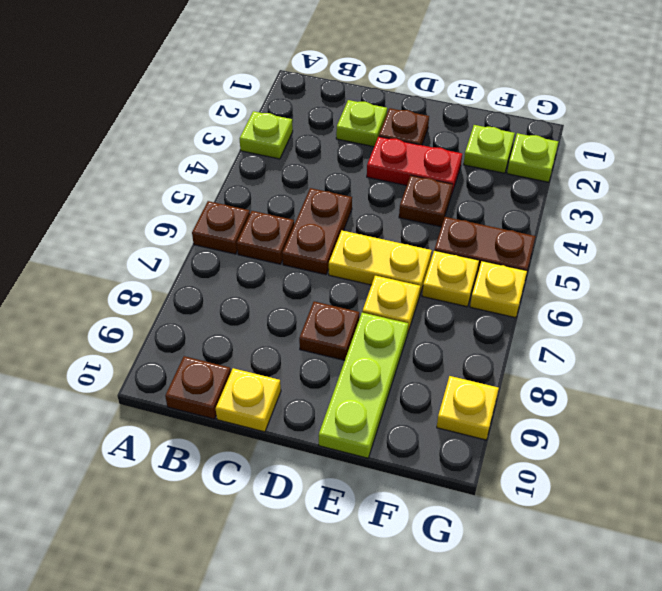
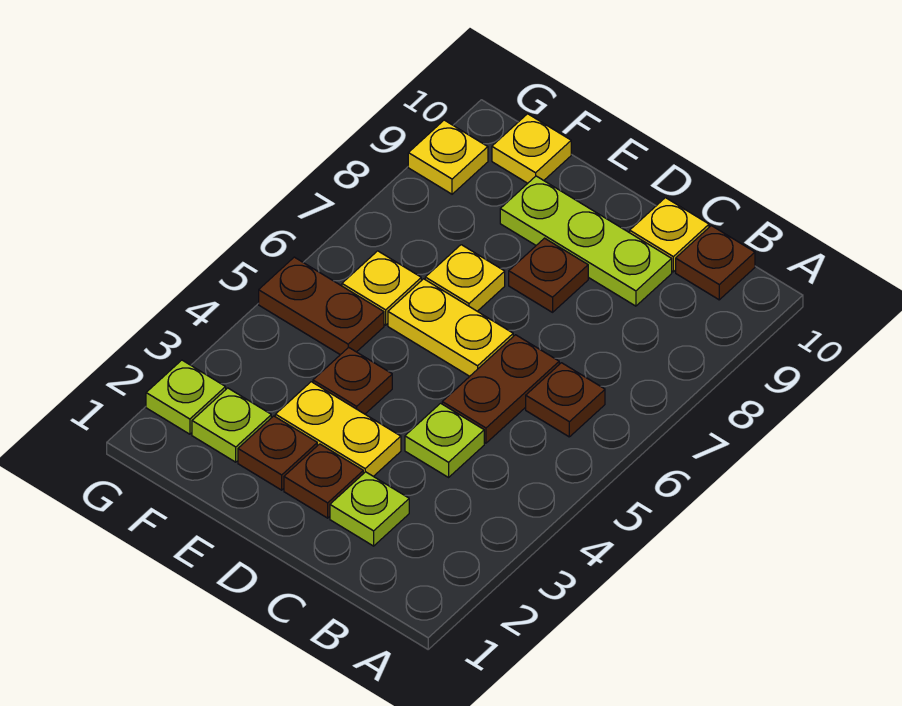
lime plate A3 level 1 -> lime plate C4 level 1
brown plate A6 level 1 -> brown plate E2 level 1
red plate D3:E3 level 1 -> yellow plate D3:E3 level 1
lime plate E8:E10 level 1 -> lime plate C9:E9 level 1
yellow plate G6 level 1 -> yellow plate F10 level 1

